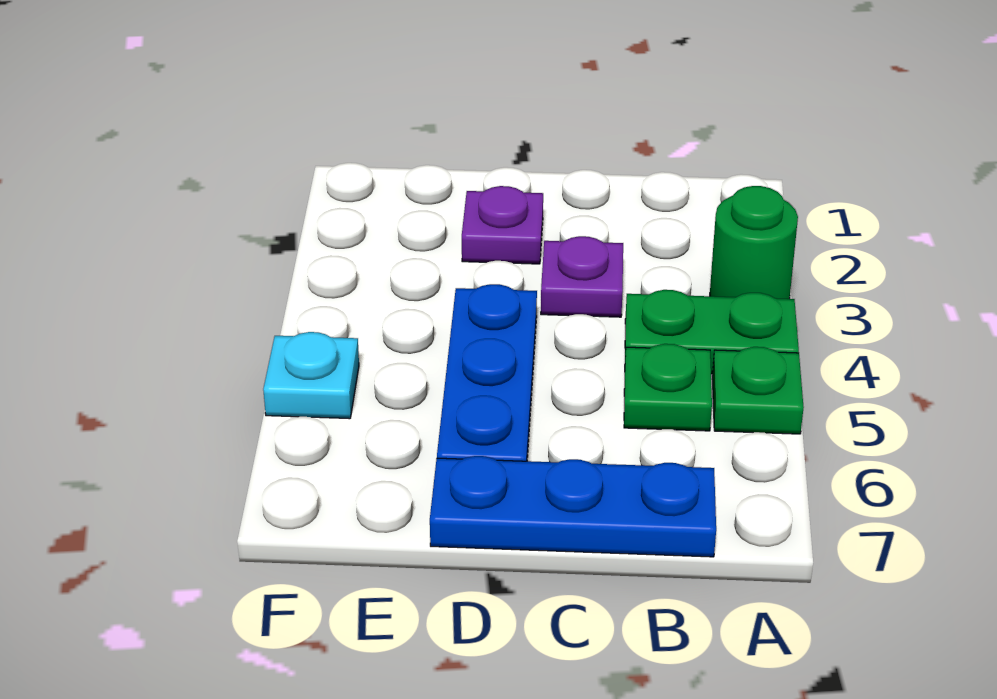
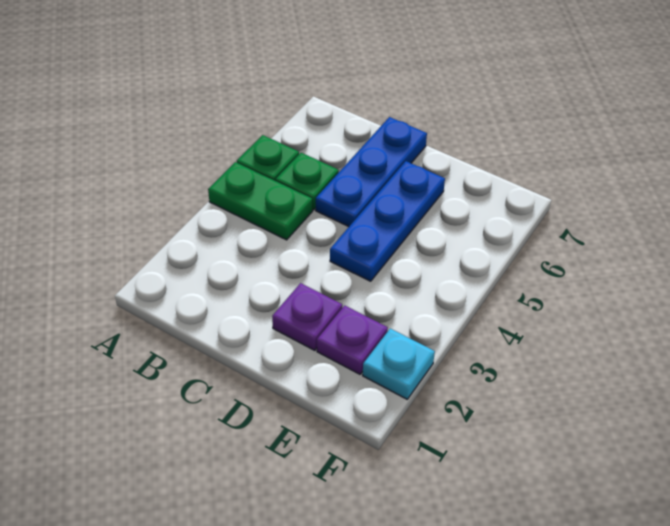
green round brick A3 level 1 -> none
blue plate B7:D7 level 1 -> blue plate C5:C7 level 1
purple plate C3 level 1 -> purple plate E2 level 1
cyan plate F5 level 1 -> cyan plate F2 level 1

